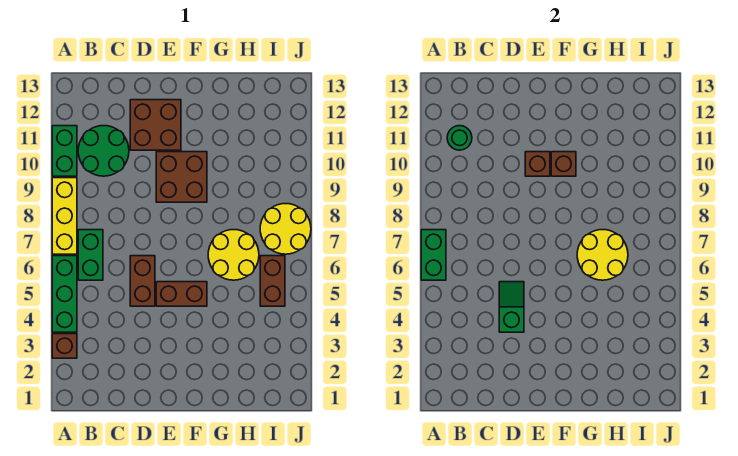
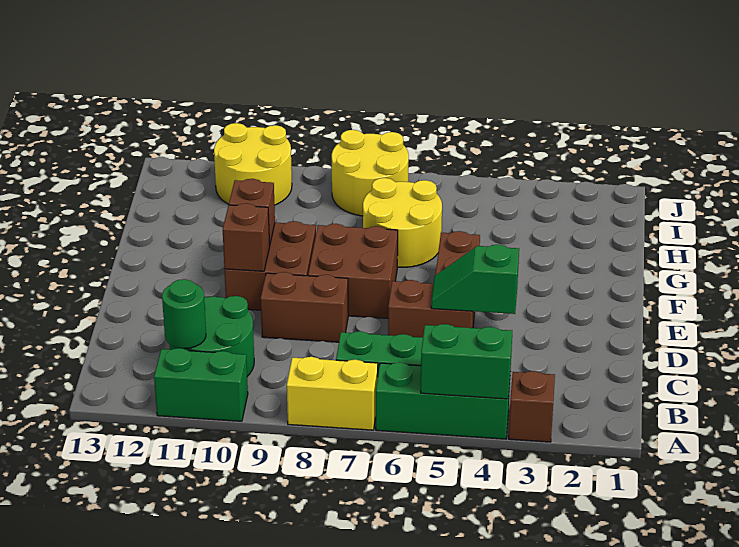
green brick A6:A7 level 2 -> green brick A4:A5 level 2
yellow brick A7:A9 level 1 -> yellow brick A7:A8 level 1
brown brick D11:E12 level 1 -> brown brick E7:F8 level 1
yellow round brick G6:H7 level 2 -> yellow round brick I10:J11 level 1
brown brick I5:I6 level 1 -> brown brick D8:D9 level 1

